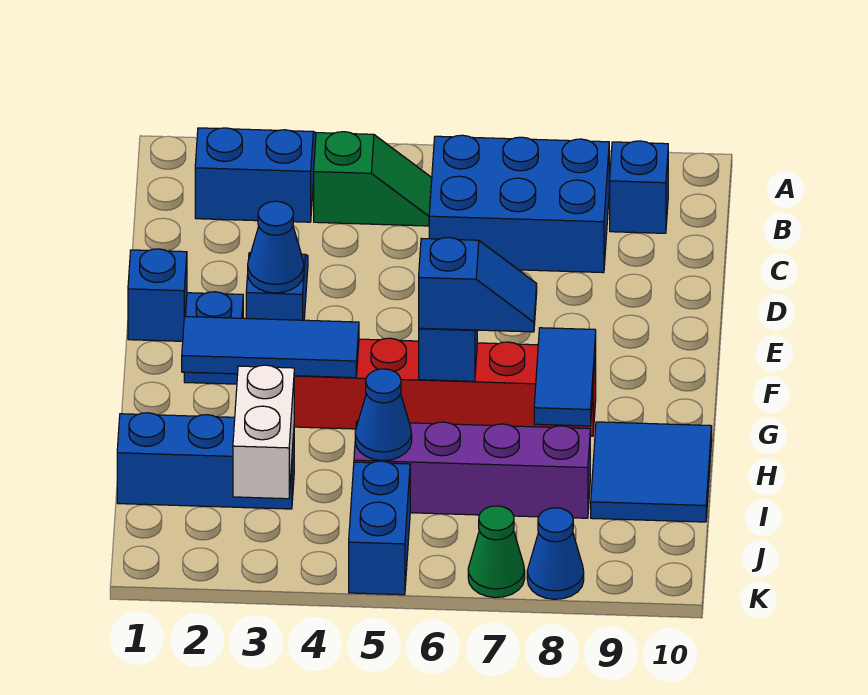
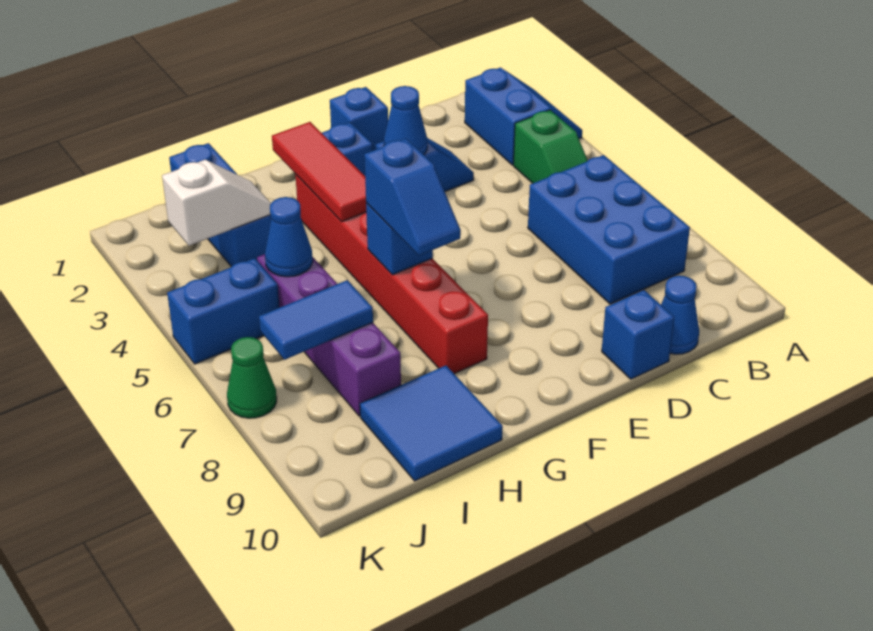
blue brick B9 level 1 -> blue brick D10 level 1
blue tile G2:G4 level 2 -> red tile G2:G4 level 2
blue tile G8:H8 level 2 -> blue tile I7:J7 level 2
white brick I3:J3 level 2 -> white slope I3:J3 level 2 top J
blue cone K8 level 1 -> blue cone C10 level 1

